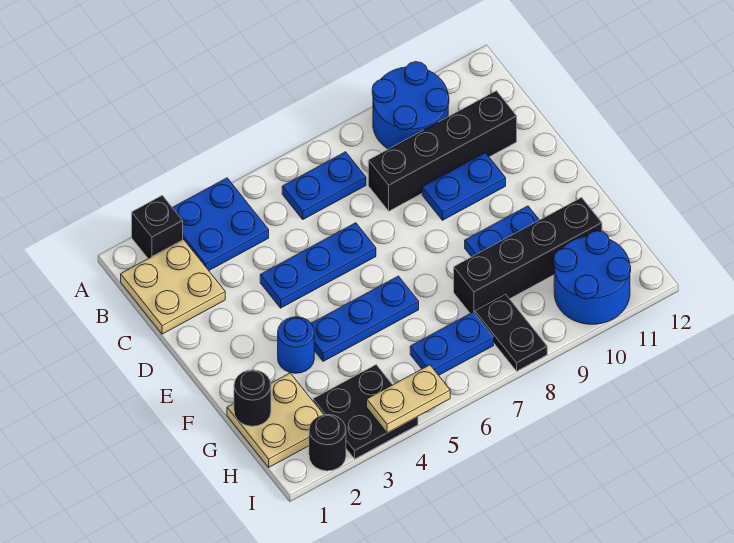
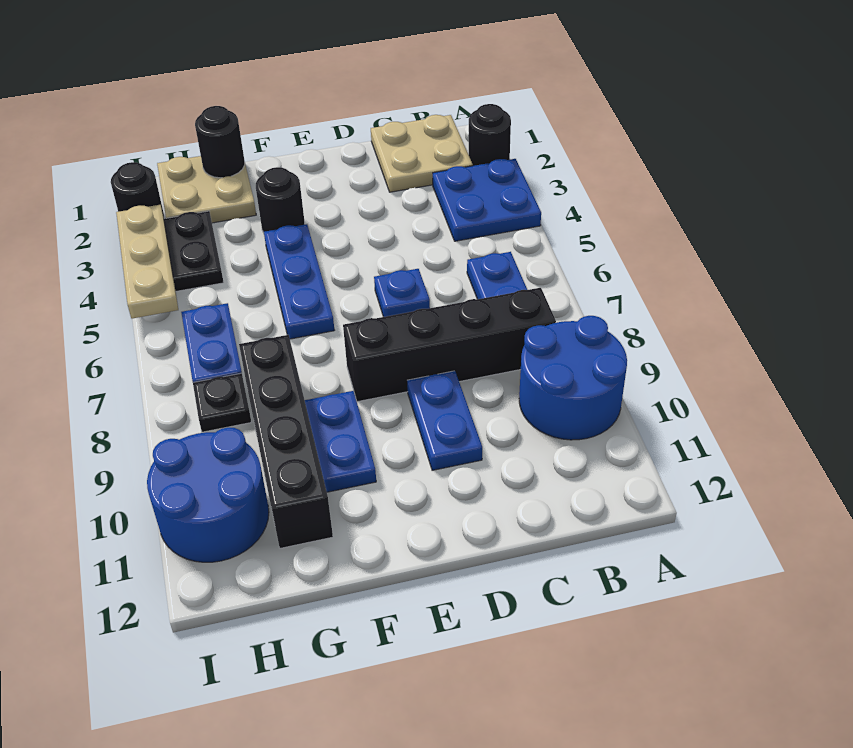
black brick A2 level 1 -> black round brick A2 level 1
black brick C8:C11 level 1 -> black brick B8:E8 level 1
blue plate D4:D6 level 1 -> blue plate D6 level 1
blue round brick F3 level 1 -> black round brick F3 level 1
black plate H8:I8 level 1 -> black plate H8 level 1
tan plate I4:I5 level 2 -> tan plate I3:I5 level 2

